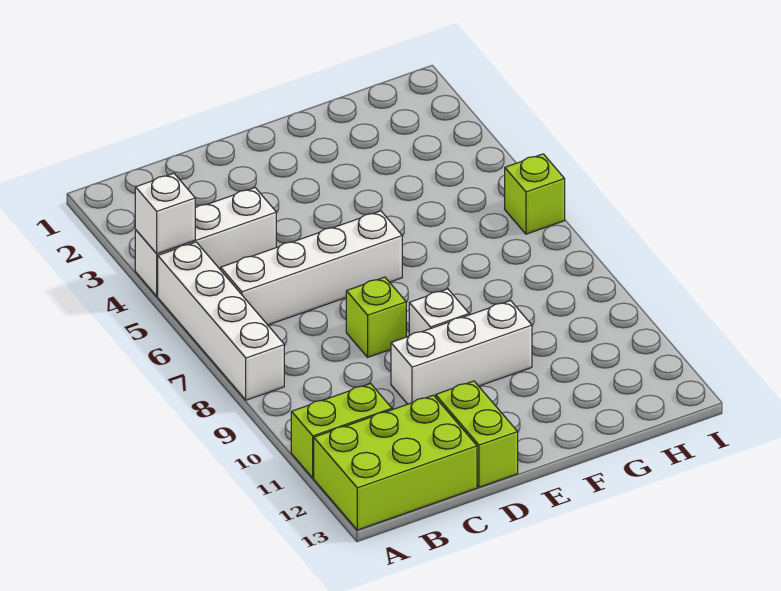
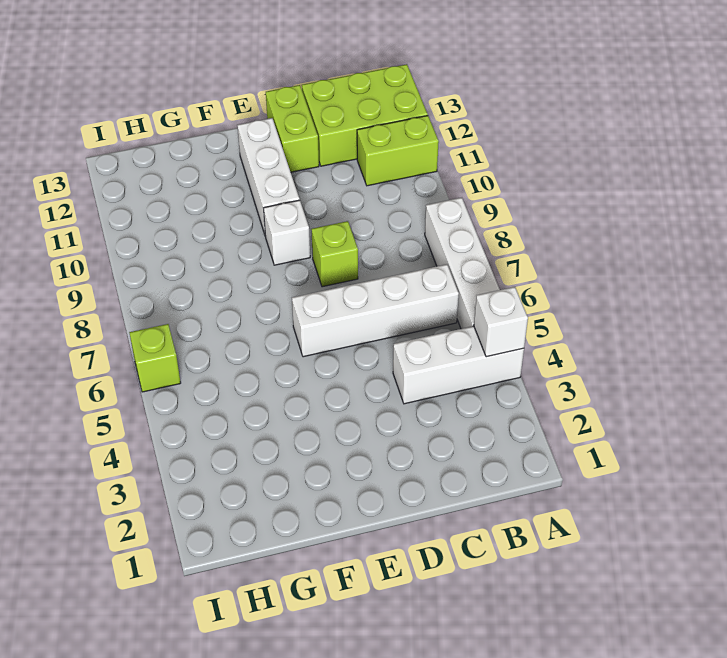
white brick D10:F10 level 1 -> white brick E10:E12 level 1

